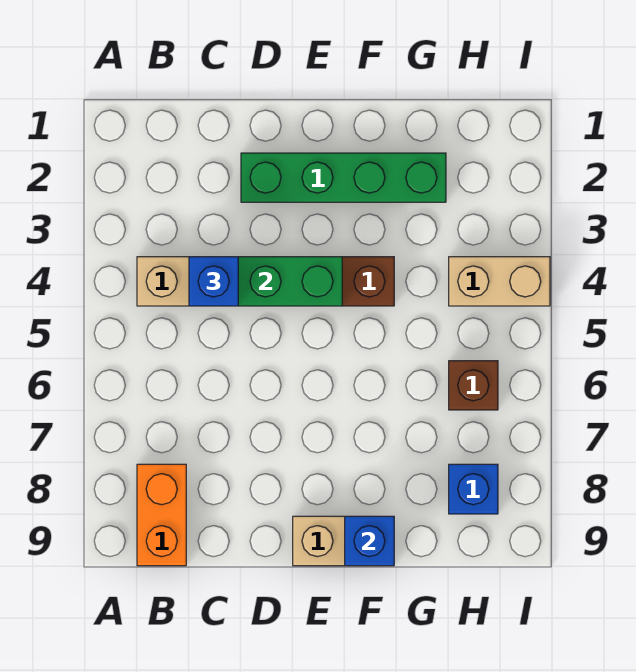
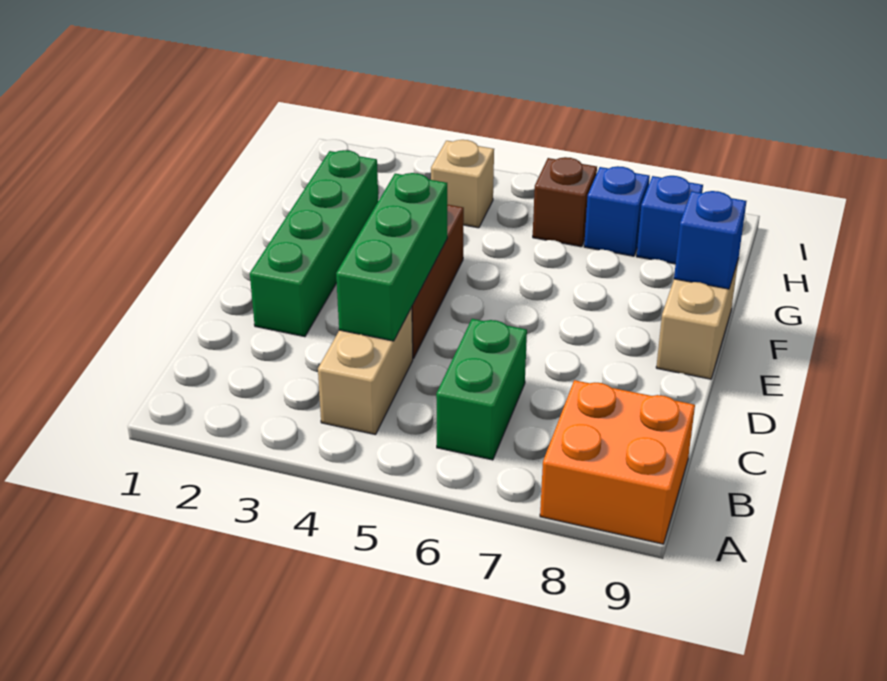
none -> green brick B6:C6 level 1
orange brick B8:B9 level 1 -> orange brick A8:B9 level 1
blue brick C4 level 3 -> blue brick H7 level 1
tan brick H4:I4 level 1 -> tan brick H4 level 1

